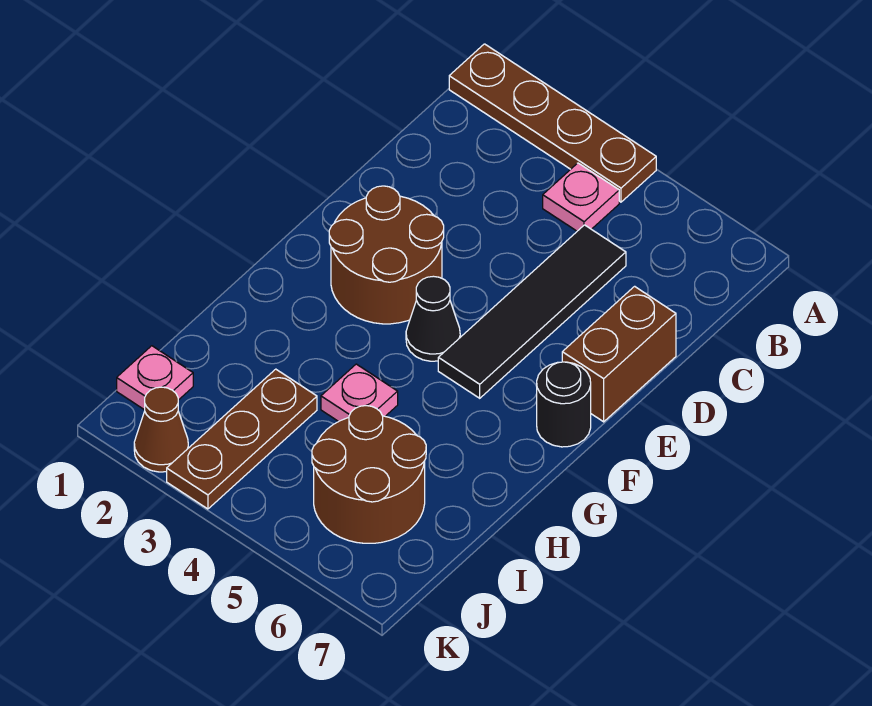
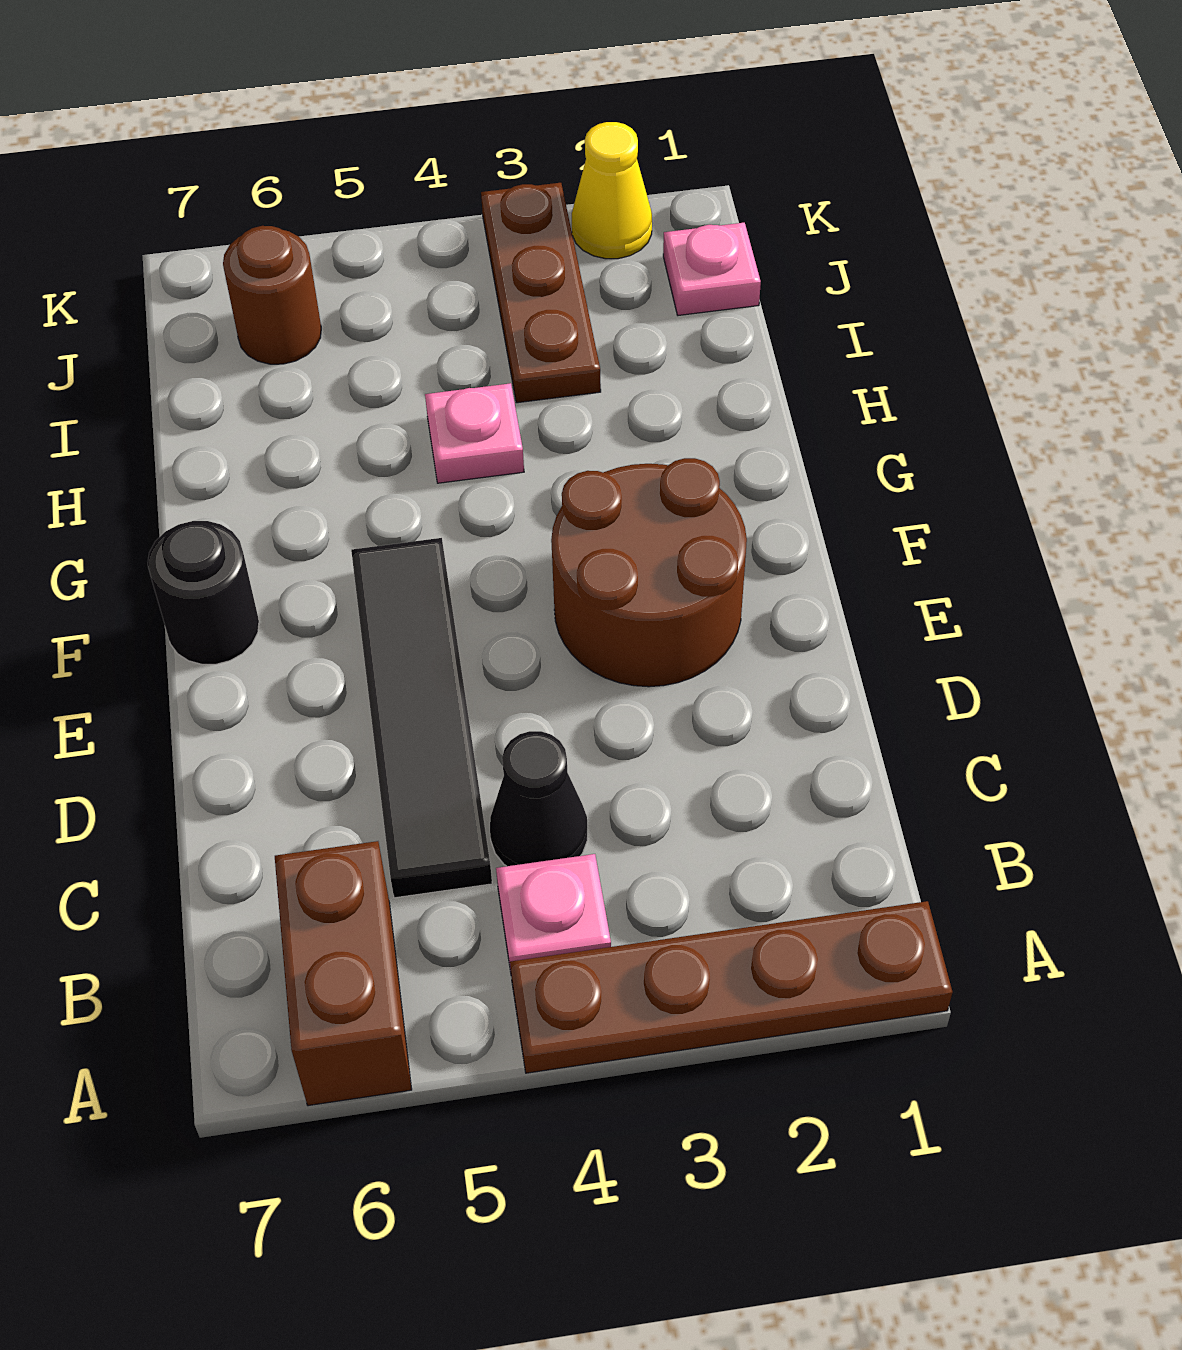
brown brick D7:E7 level 1 -> brown brick A6:B6 level 1
black cone F4 level 1 -> black cone C4 level 1
brown round brick I5:J6 level 1 -> brown round brick J6 level 1
brown cone K2 level 1 -> yellow cone K2 level 1

